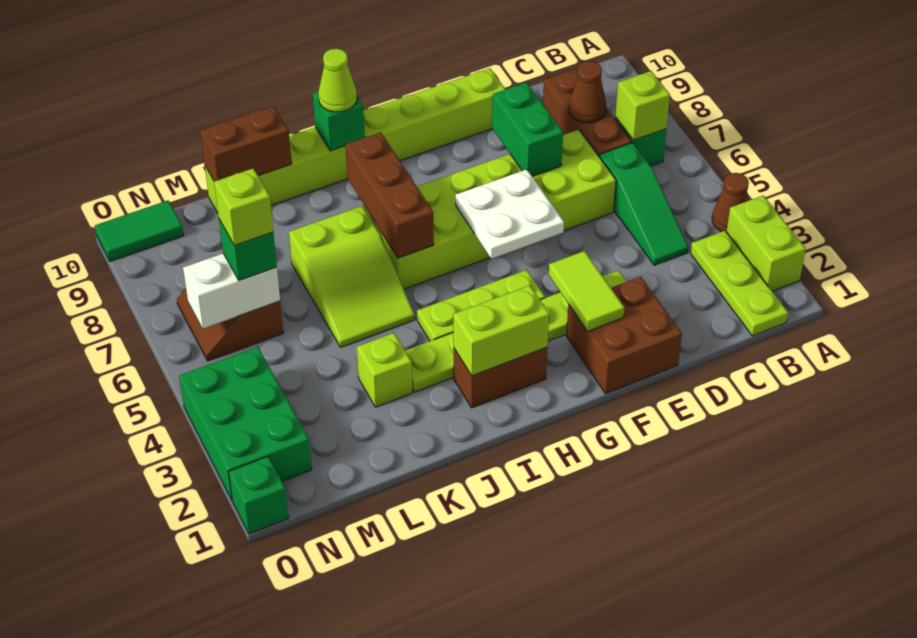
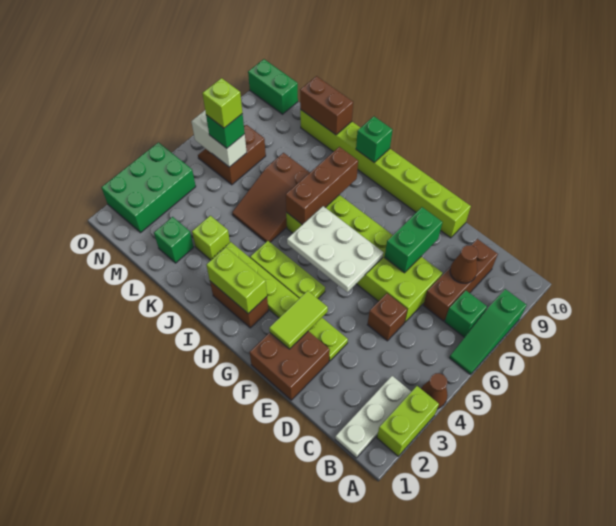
lime plate B1:B3 level 1 -> white plate B1:B3 level 1
lime brick B7 level 2 -> none
green slope C4:C6 level 1 top 6 -> green slope A6:A8 level 1 top 8
none -> brown brick D5 level 1
white plate F5:G6 level 2 -> white plate F5:H6 level 2
lime cone I10 level 3 -> none
lime slope J5:K7 level 1 top 7 -> brown slope J5:K7 level 1 top 7
green tile N10:O10 level 1 -> green brick N10:O10 level 1
green brick O1 level 1 -> green brick L2 level 1

